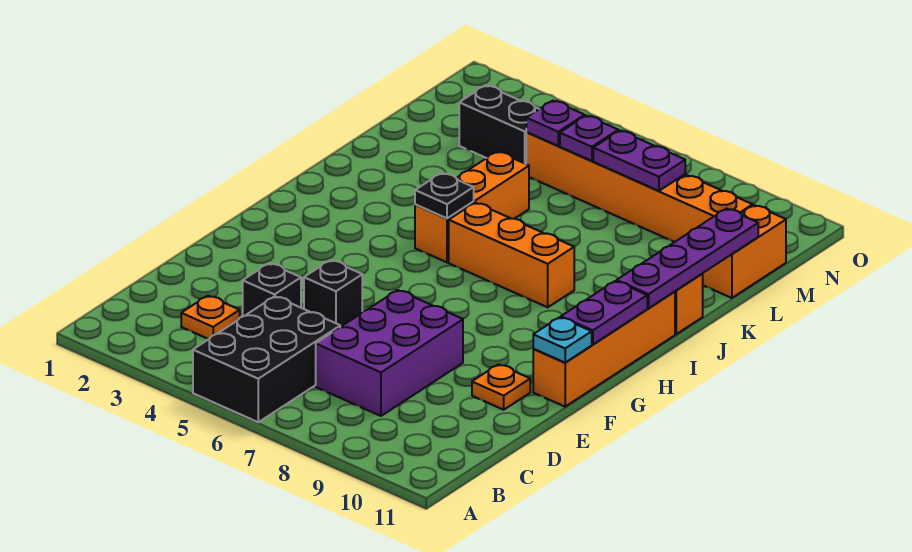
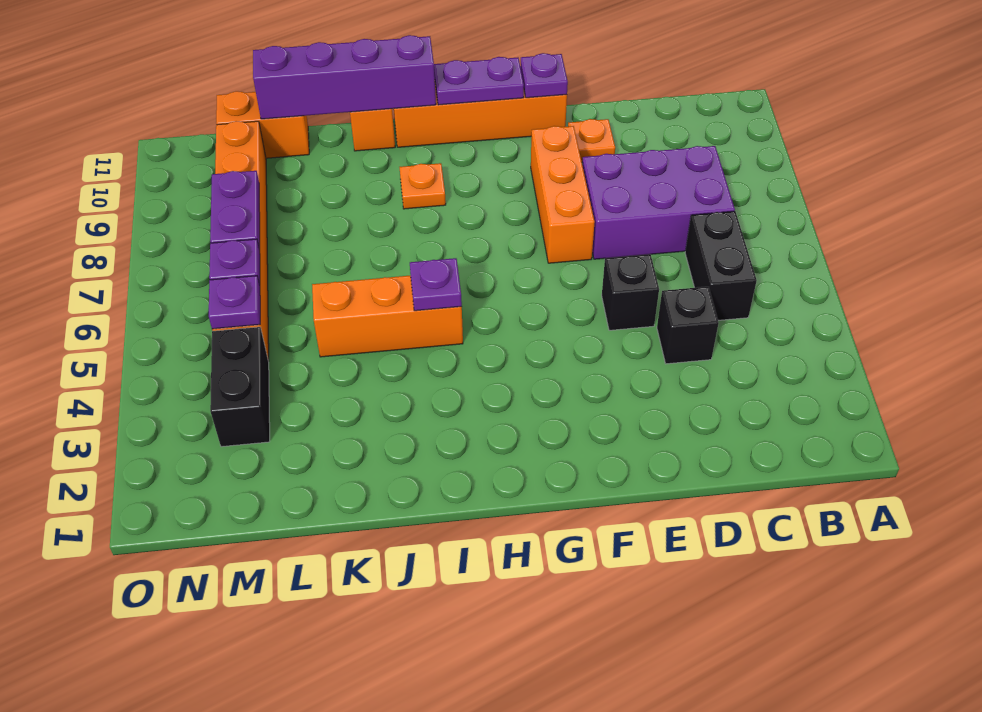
black brick A5:C6 level 1 -> black brick C5:C6 level 1
orange plate C3 level 1 -> orange plate I9 level 1
cyan plate F11 level 2 -> purple plate F11 level 2
black plate I5 level 2 -> purple plate I5 level 2
orange brick I6:I8 level 1 -> orange brick F7:F9 level 1
purple plate I11:L11 level 2 -> purple brick I11:L11 level 2

